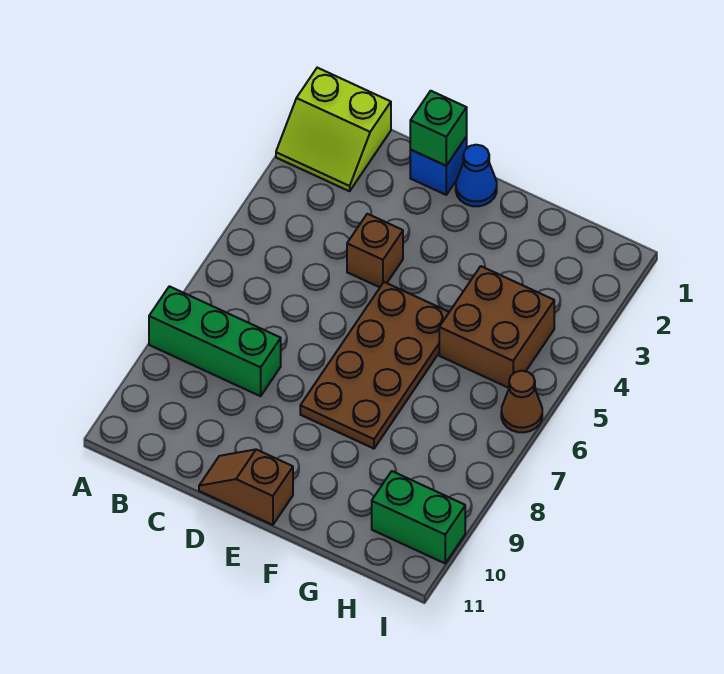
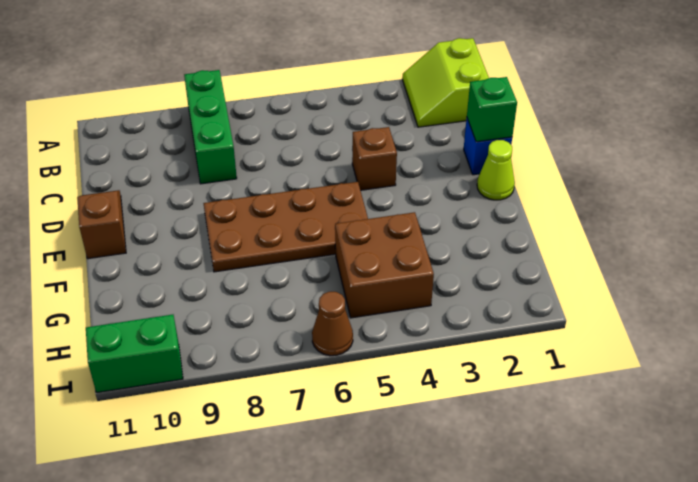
blue cone E1 level 1 -> lime cone E1 level 1
green brick H10:I10 level 1 -> green brick I10:I11 level 1

